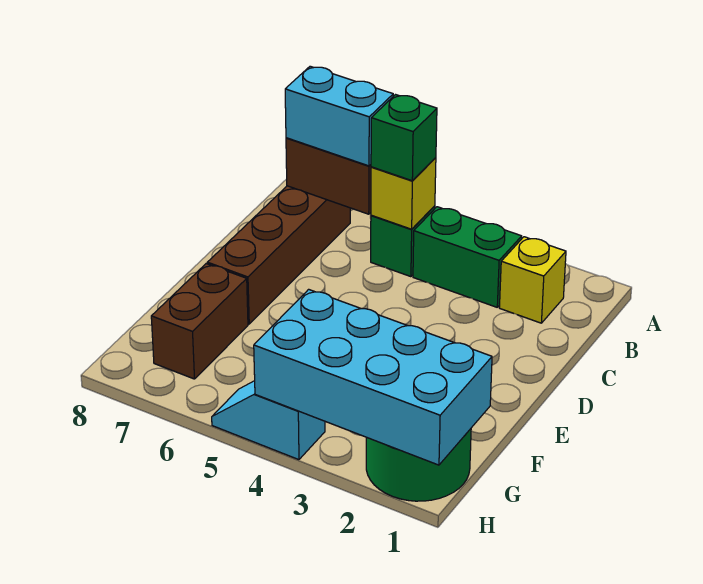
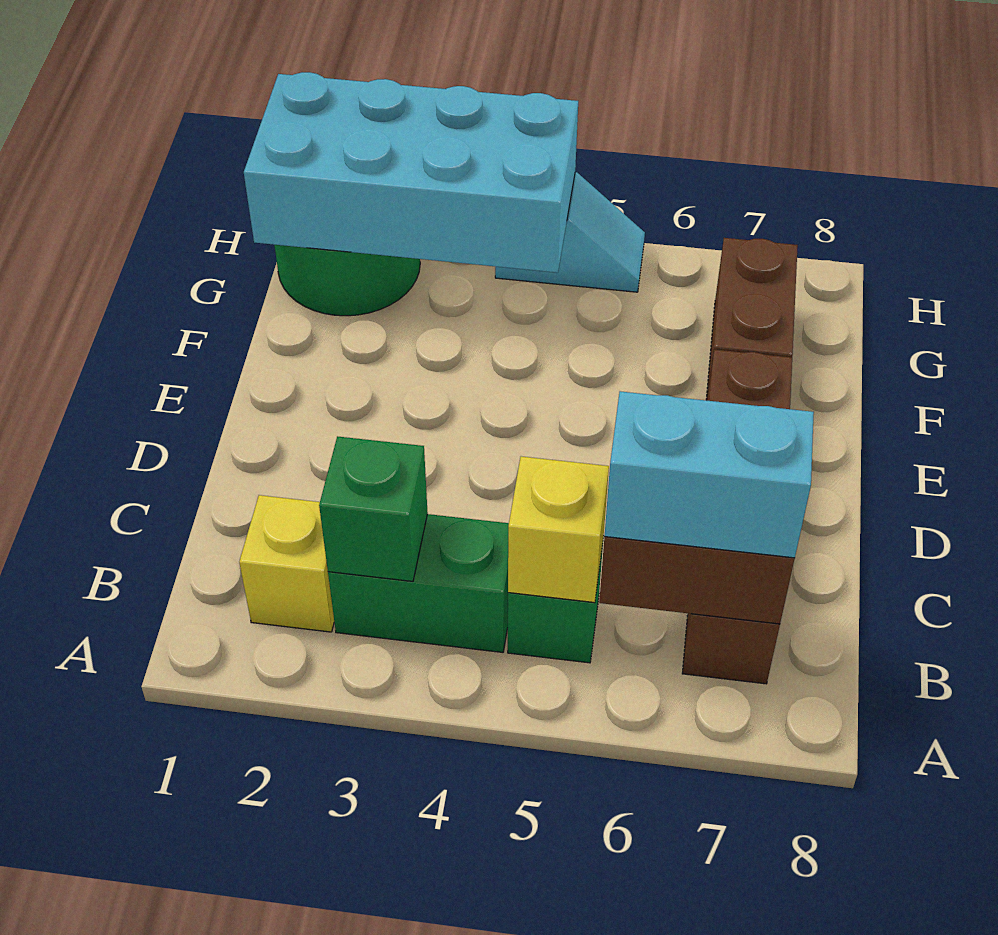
green brick B5 level 3 -> green brick B3 level 2

